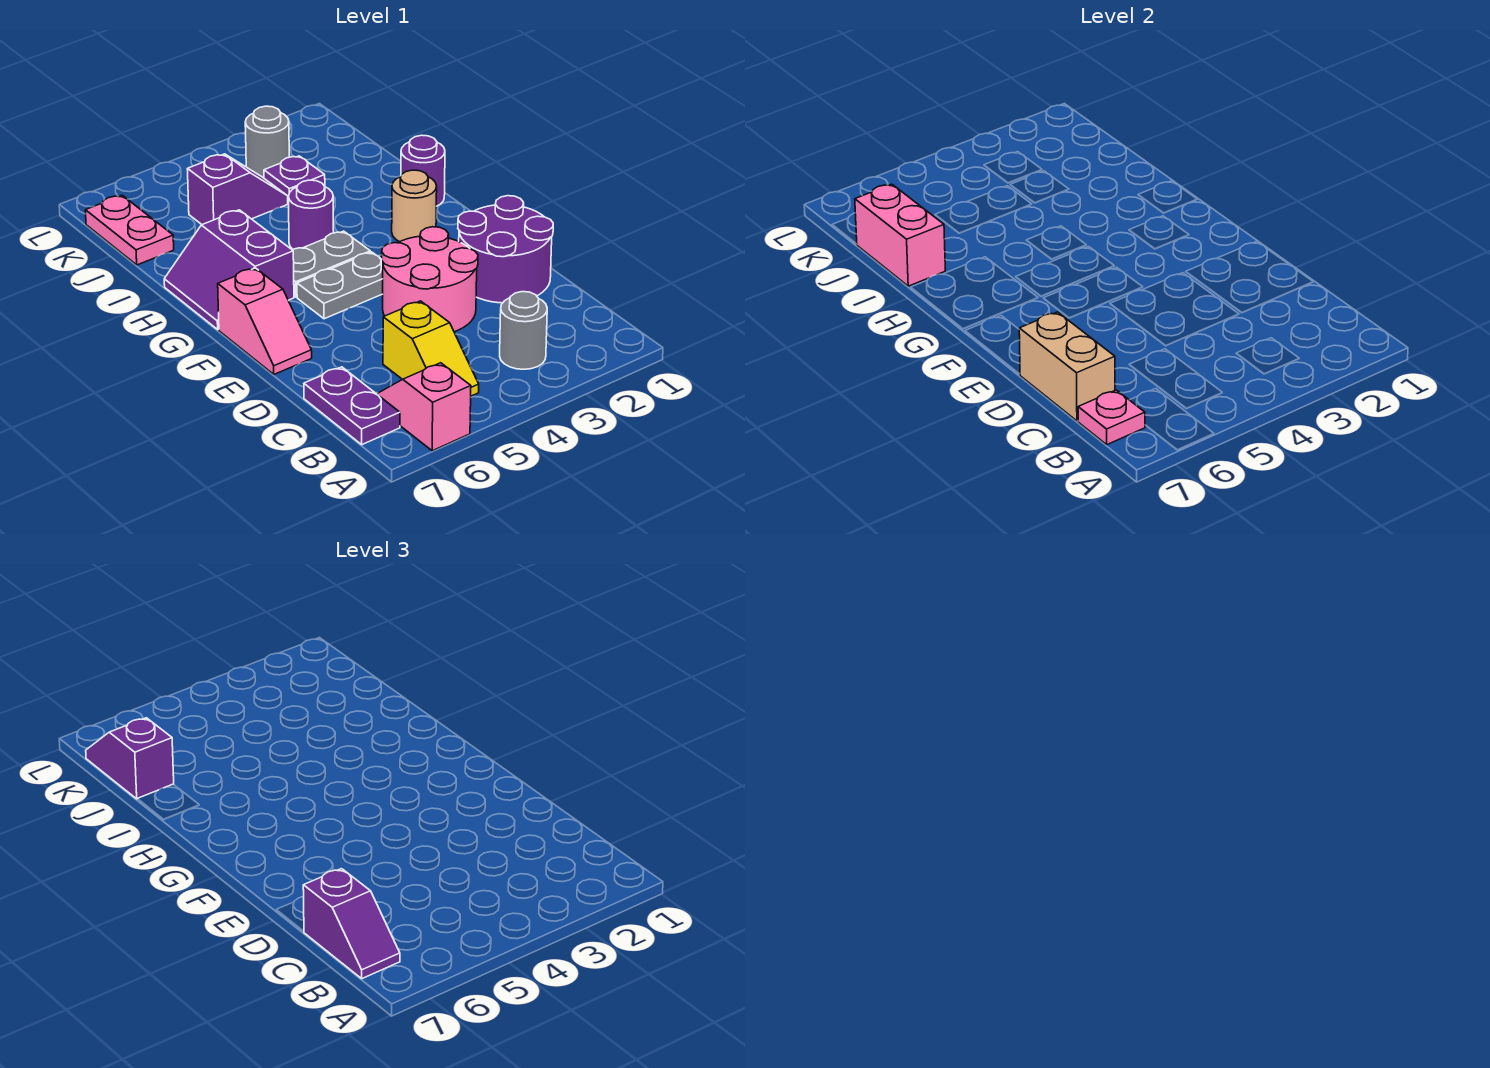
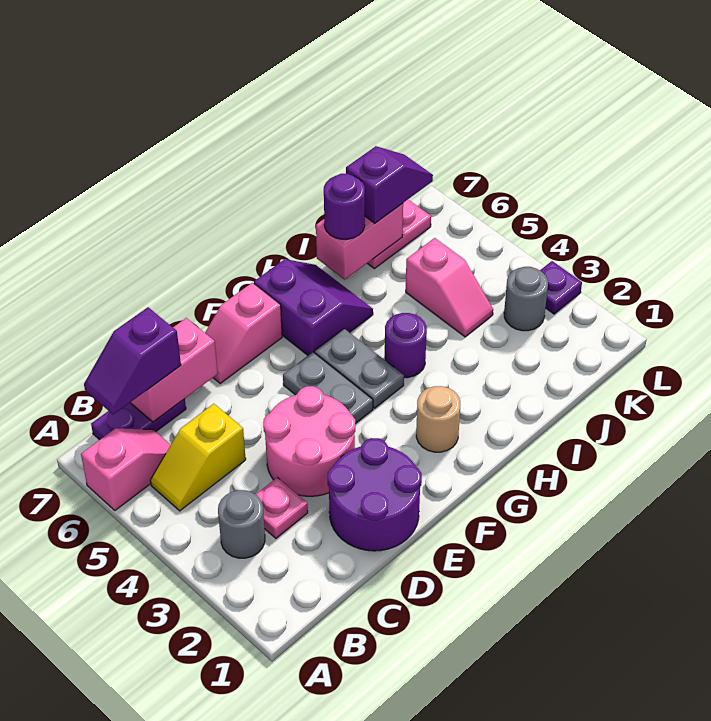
pink plate B7 level 2 -> pink plate C3 level 1
tan brick C7:D7 level 2 -> pink brick C7:D7 level 2
purple slope G6:H7 level 1 top 6 -> purple slope G6:H7 level 1 top G
purple round brick H1 level 1 -> purple round brick I7 level 3
purple plate J3 level 1 -> purple plate L3 level 1
purple slope J4:J5 level 1 top 5 -> pink slope J4:J5 level 1 top 5

